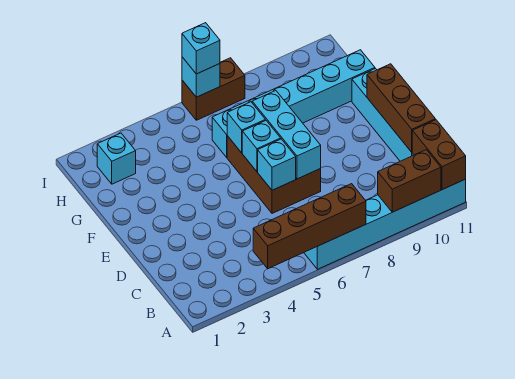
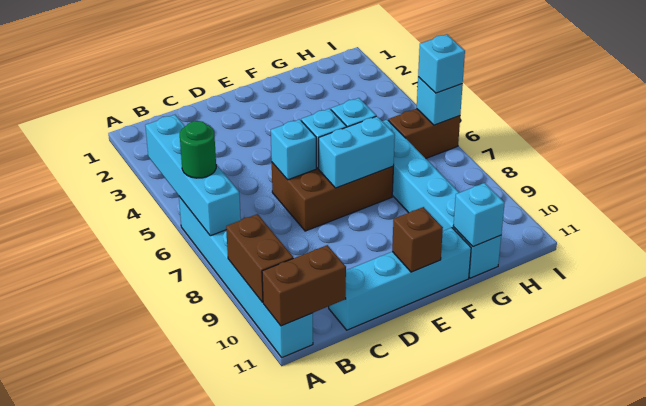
brown brick A4:A7 level 2 -> cyan brick A4:A7 level 2
none -> green round brick A6 level 3
brown brick C11:E11 level 2 -> brown brick E11 level 2
cyan brick D7:F7 level 2 -> cyan brick E7:F7 level 2
cyan brick H2 level 1 -> cyan brick G11 level 2
brown brick I6:I7 level 1 -> brown brick H6:I6 level 1

